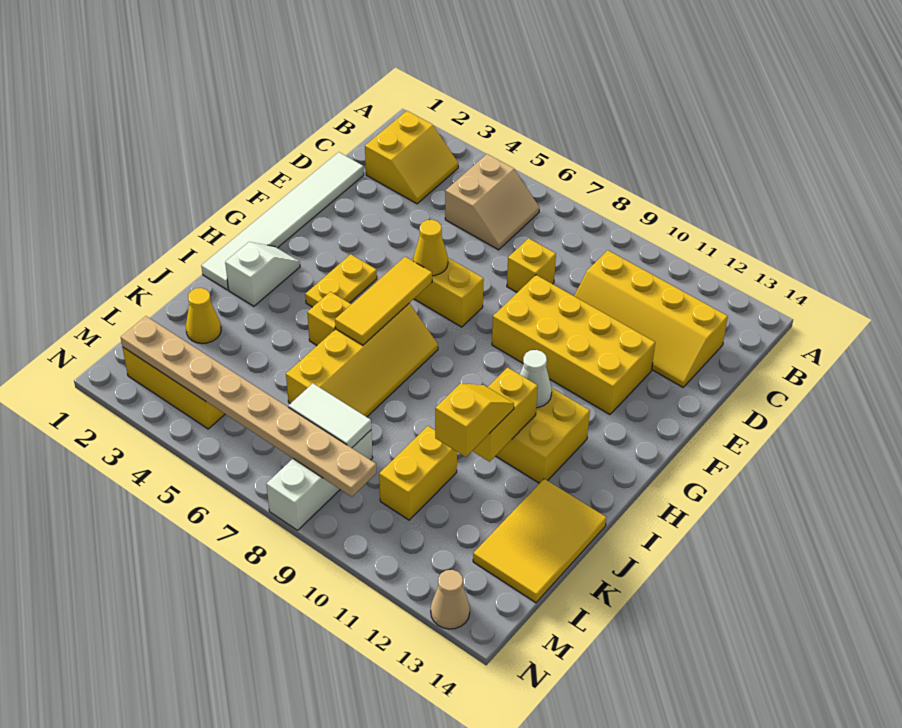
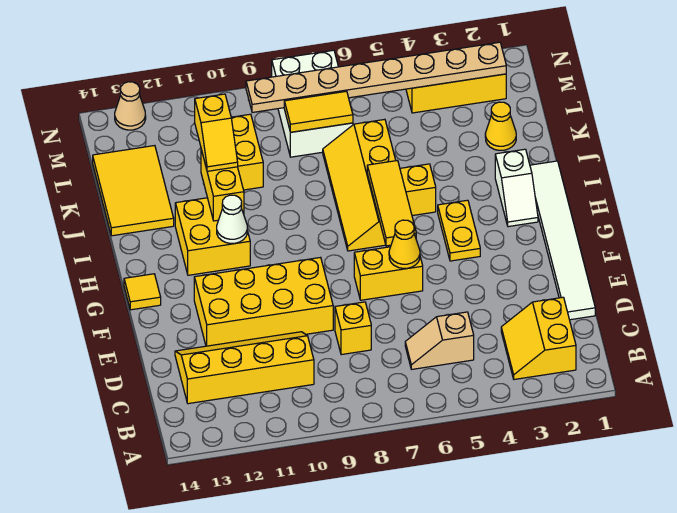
tan slope B5:C6 level 1 top 5 -> tan slope C5:C6 level 1 top 5
none -> yellow tile G14 level 1
white tile L7:L8 level 2 -> yellow tile L7:L8 level 2
white brick L8:N8 level 1 -> white brick L7:N8 level 1

